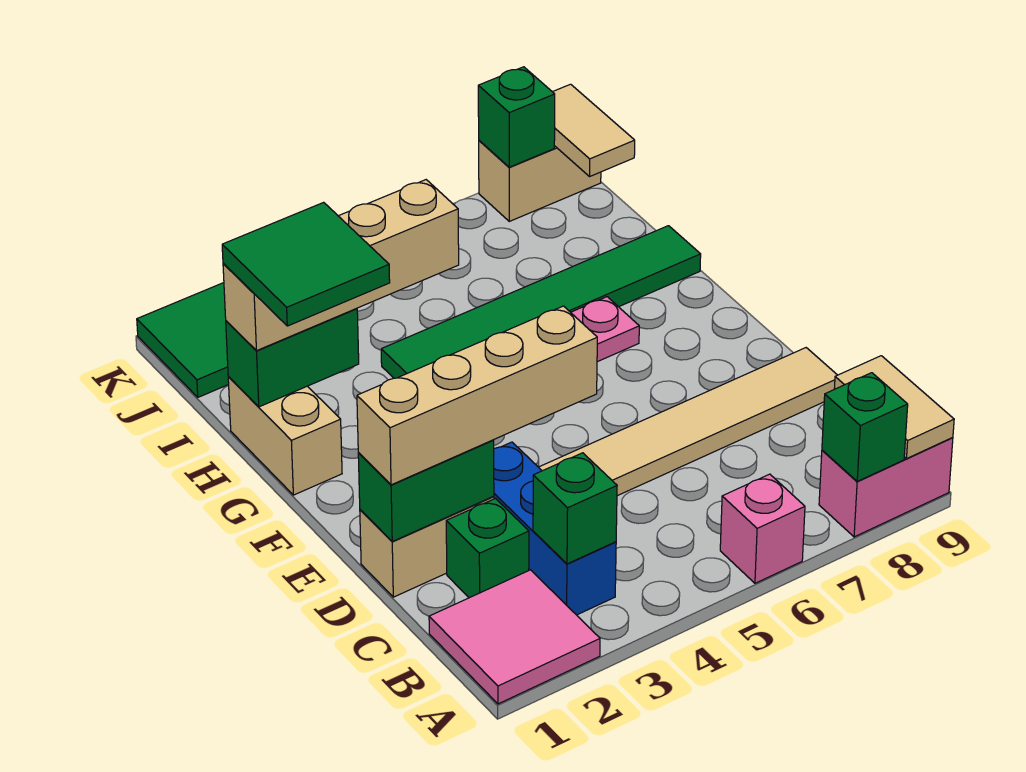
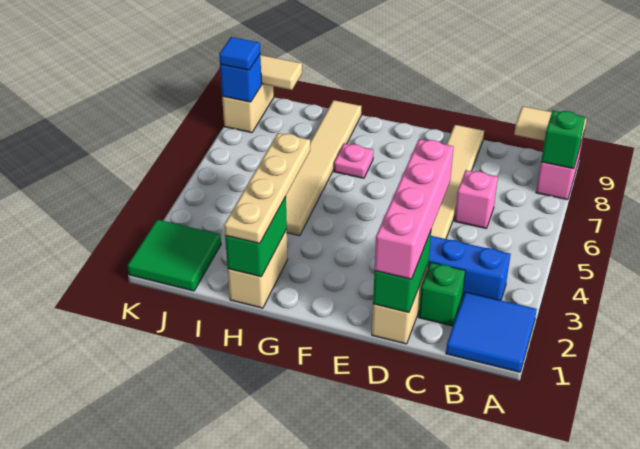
pink tile A1:B2 level 1 -> blue tile A1:B2 level 1
pink brick A6 level 1 -> pink brick C6 level 1
green brick B3 level 2 -> none
tan brick D1:D4 level 3 -> pink brick D1:D4 level 3
tan brick G1:H1 level 1 -> tan brick H1:H2 level 1
green tile G1:H2 level 4 -> none
tan brick H1:H4 level 3 -> tan plate H1:H4 level 3
green tile H4:H9 level 1 -> tan tile H4:H9 level 1
green brick K8 level 2 -> blue brick K8 level 2
none -> blue tile K8 level 3

